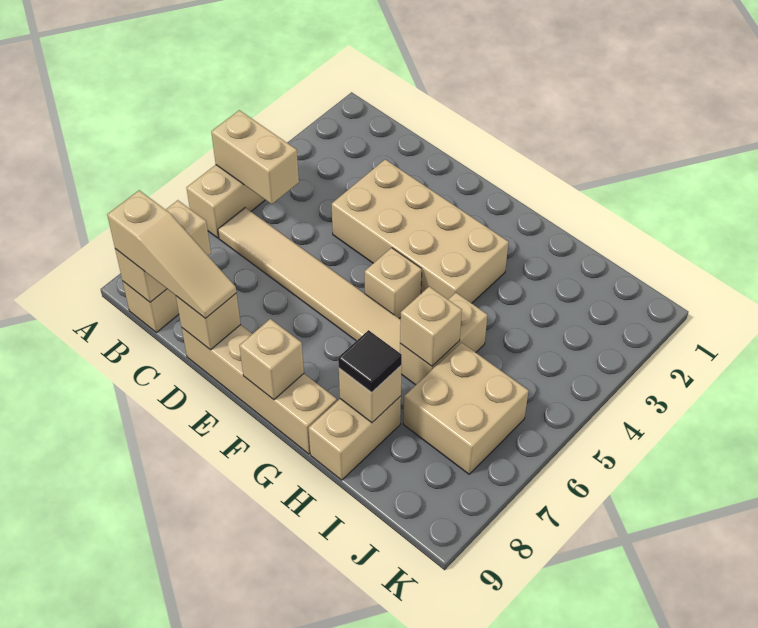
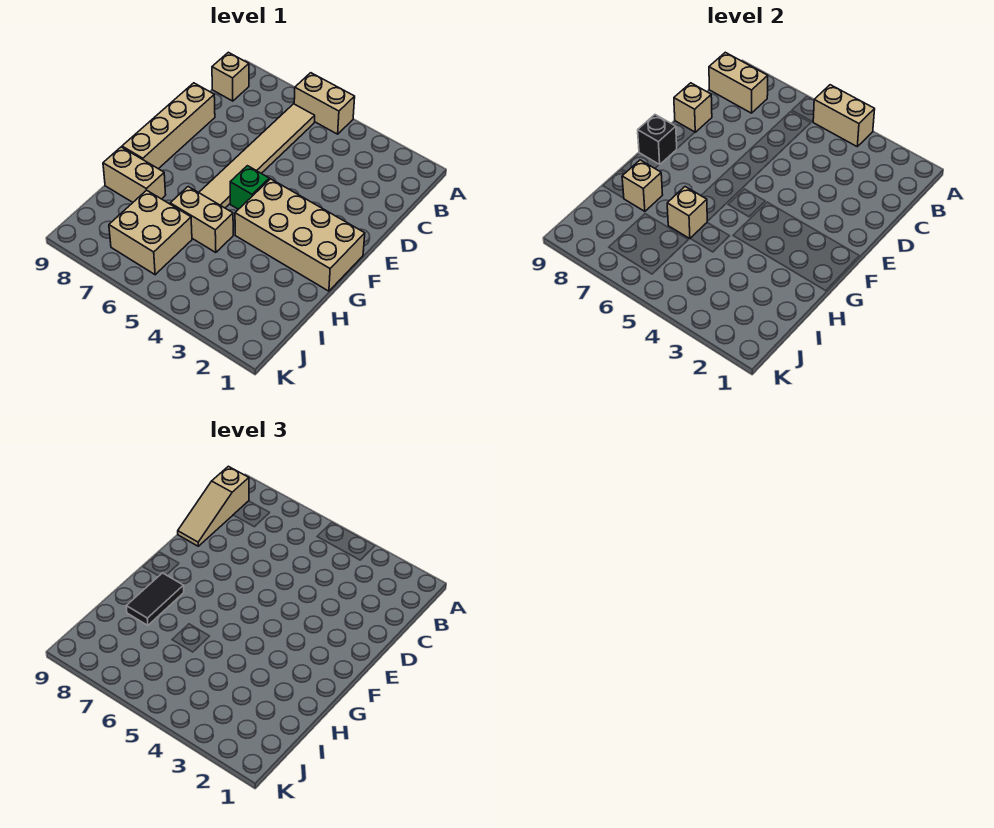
tan brick A5:B5 level 2 -> tan brick A4:A5 level 2
tan brick D3:G4 level 1 -> tan brick F1:G4 level 1
tan brick F5 level 1 -> green brick F5 level 1
tan brick F9 level 2 -> black brick F9 level 2
black tile H8 level 3 -> black tile G8:H8 level 3

